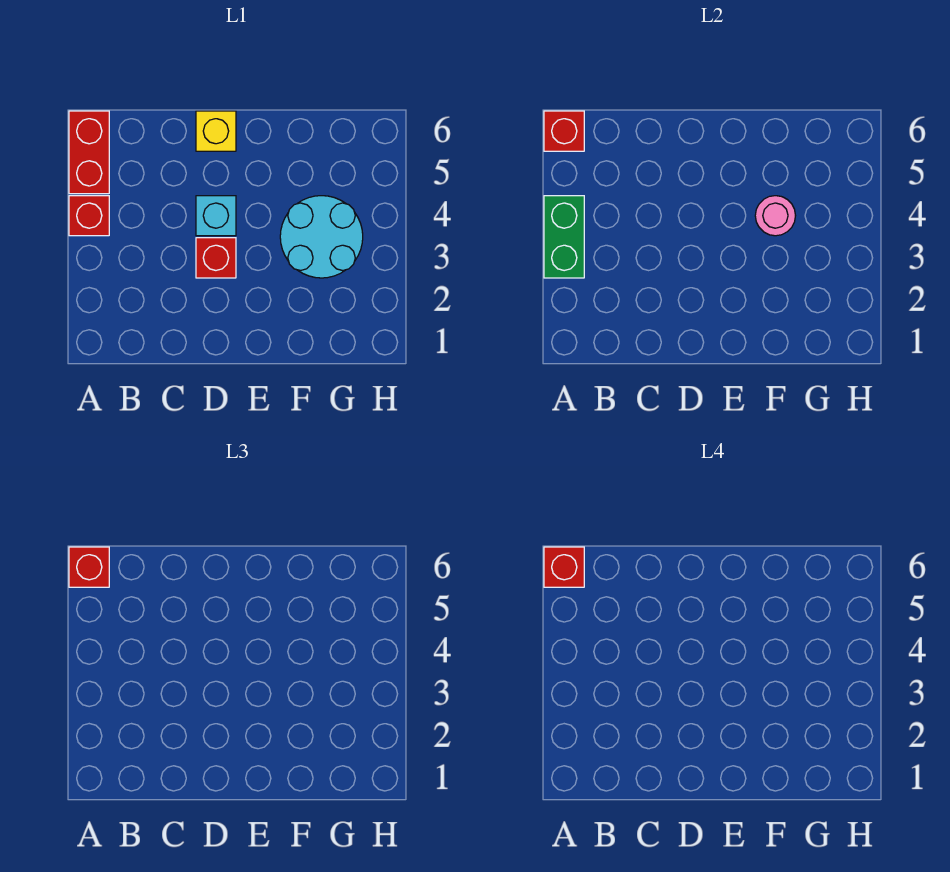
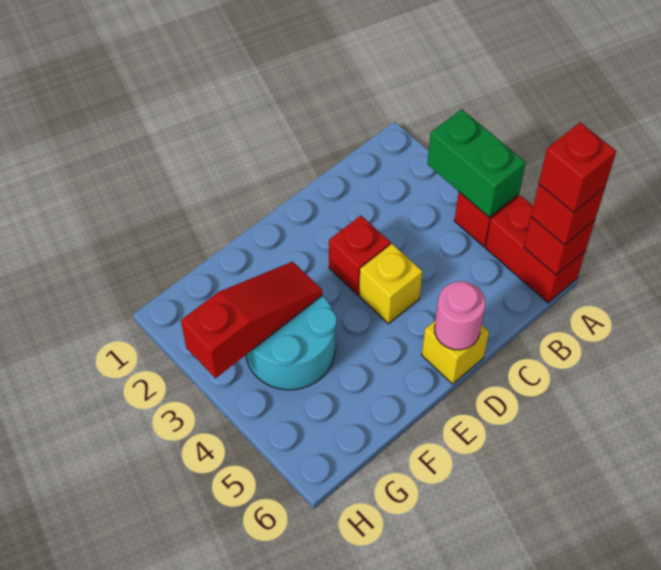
cyan brick D4 level 1 -> yellow brick D4 level 1
none -> red slope F3:H3 level 2 top H
pink round brick F4 level 2 -> pink round brick D6 level 2

